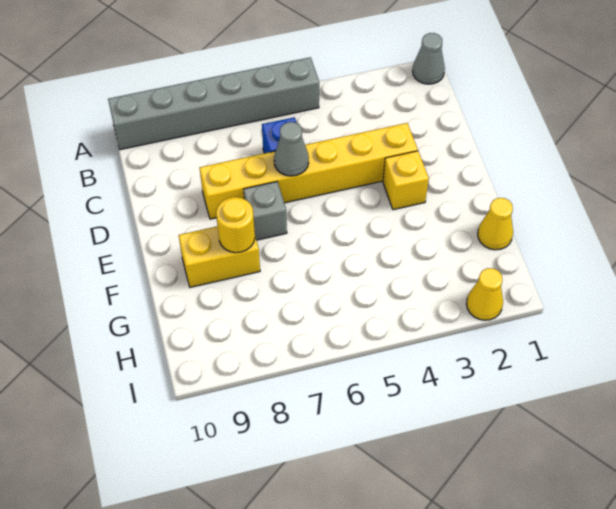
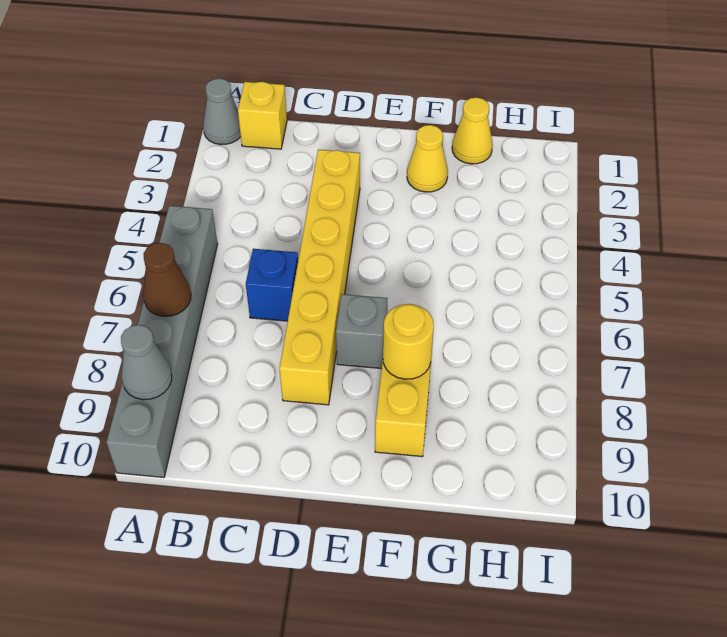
none -> brown cone A7 level 2
grey cone D6 level 2 -> grey cone A9 level 2
yellow brick E3 level 1 -> yellow brick B1 level 1
yellow cone I2 level 1 -> yellow cone F2 level 1

